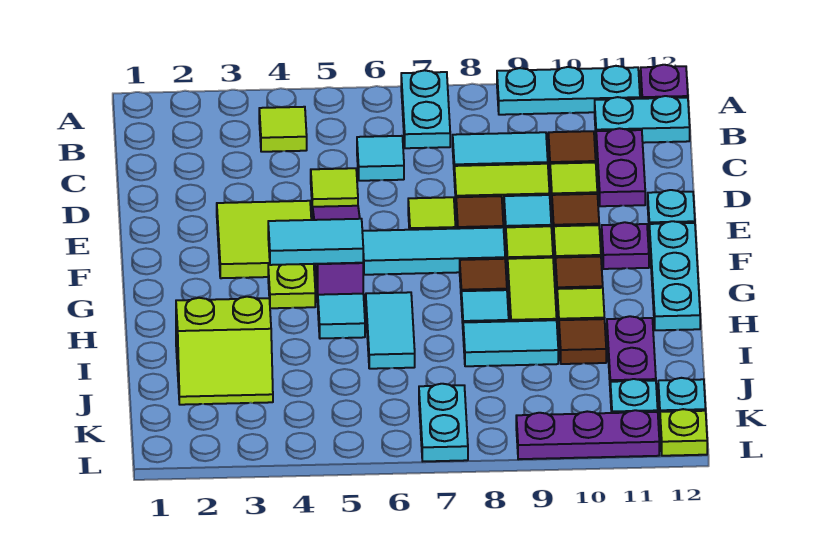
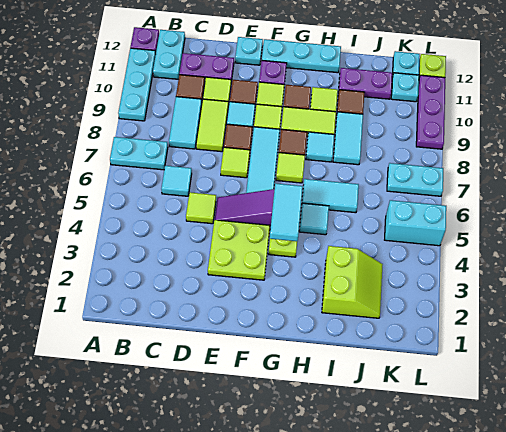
lime tile B4 level 1 -> lime tile G7 level 1
lime tile E3:F4 level 1 -> lime plate E3:F4 level 1
none -> cyan brick K5:L5 level 1

